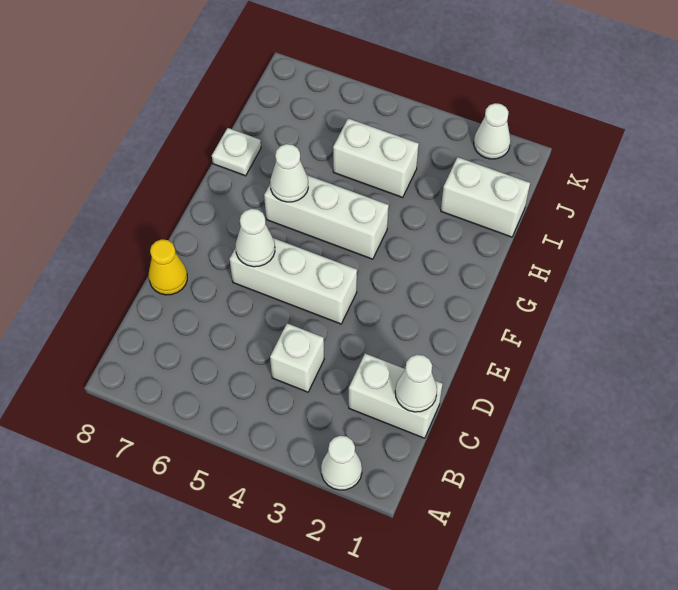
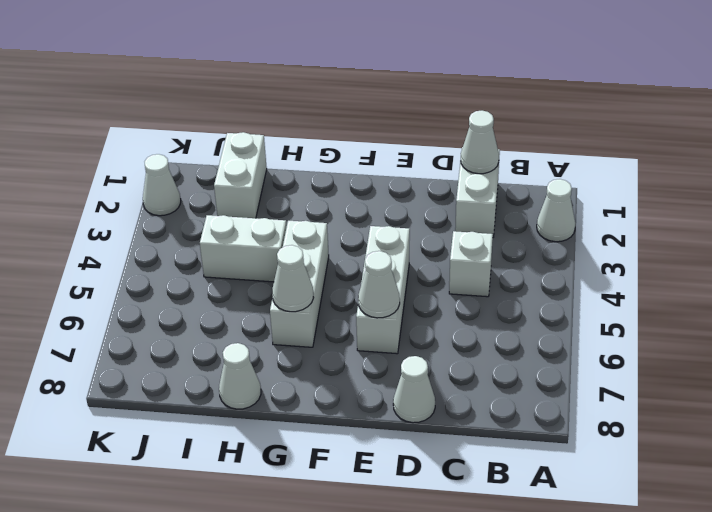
yellow cone D8 level 1 -> white cone D8 level 1
white plate H8 level 1 -> white cone H8 level 1
white brick I4:I5 level 1 -> white brick H4:I4 level 1

